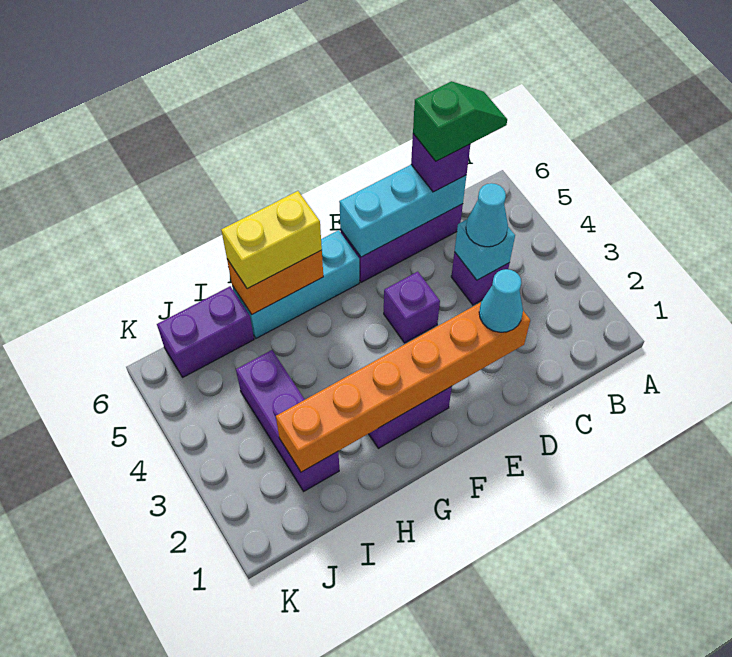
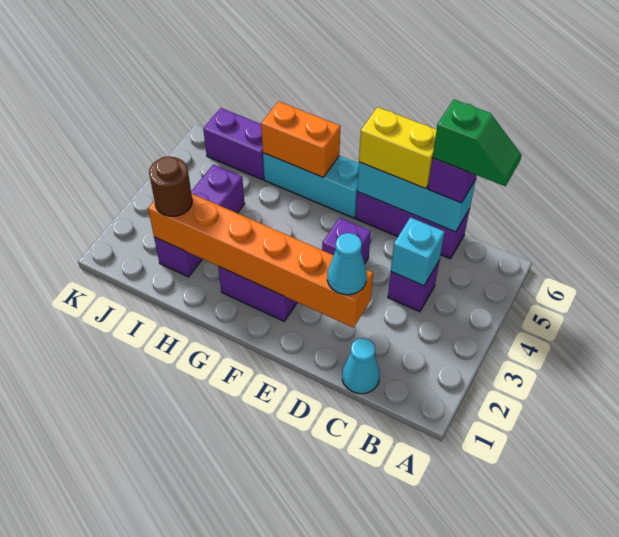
cyan cone C4 level 3 -> cyan cone C1 level 1
yellow brick G6:H6 level 3 -> yellow brick D6:E6 level 3
none -> brown round brick I2 level 3

